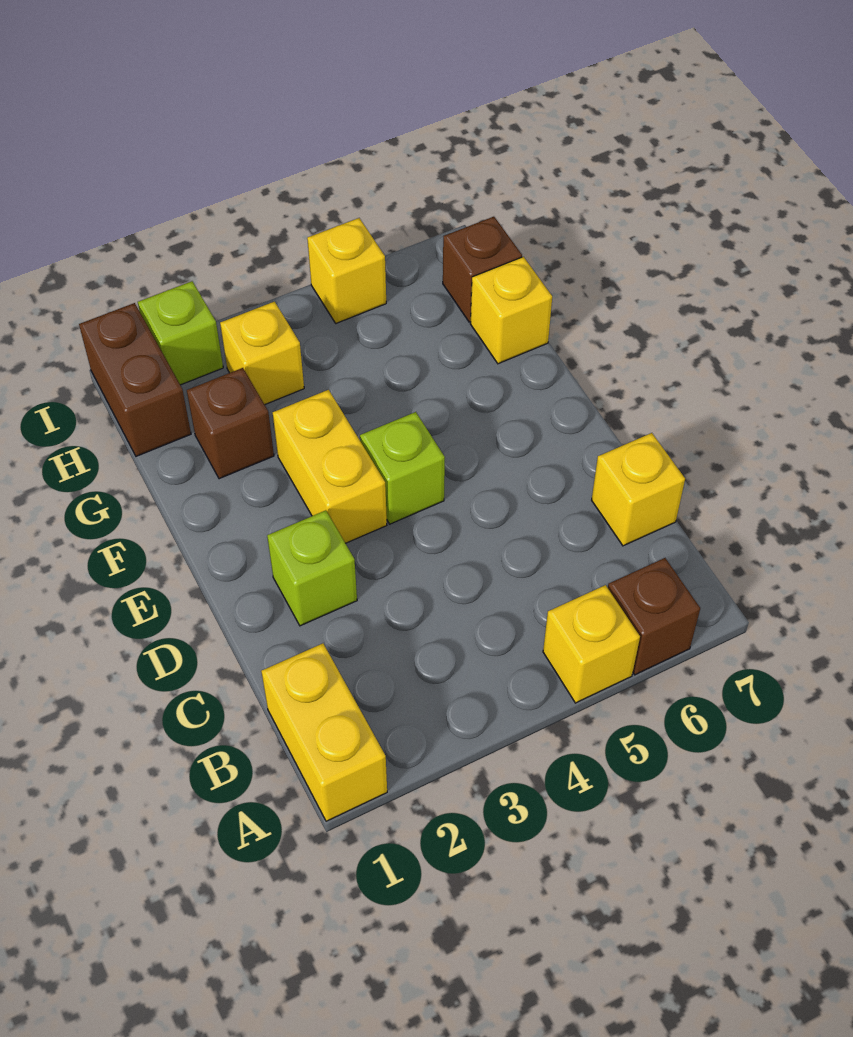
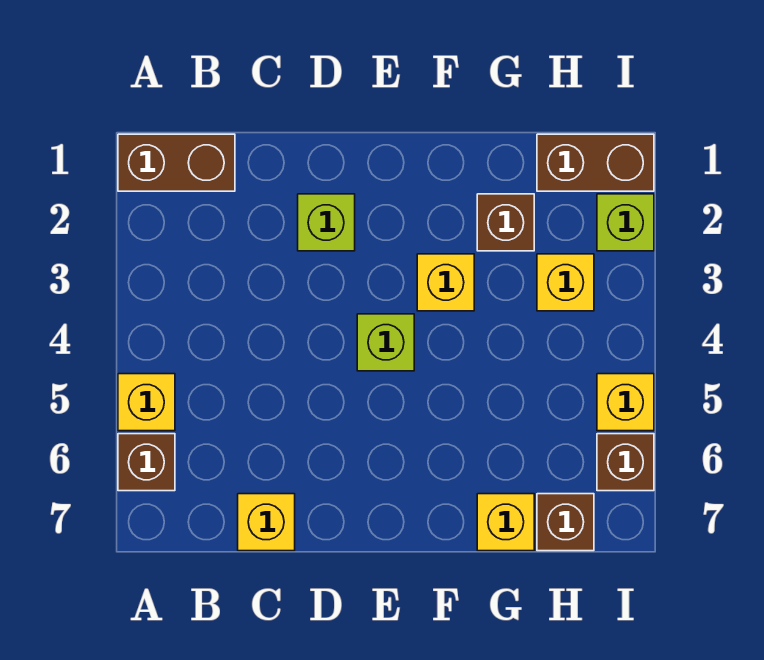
yellow brick A1:B1 level 1 -> brown brick A1:B1 level 1
yellow brick E3:F3 level 1 -> yellow brick F3 level 1
none -> brown brick I6 level 1

